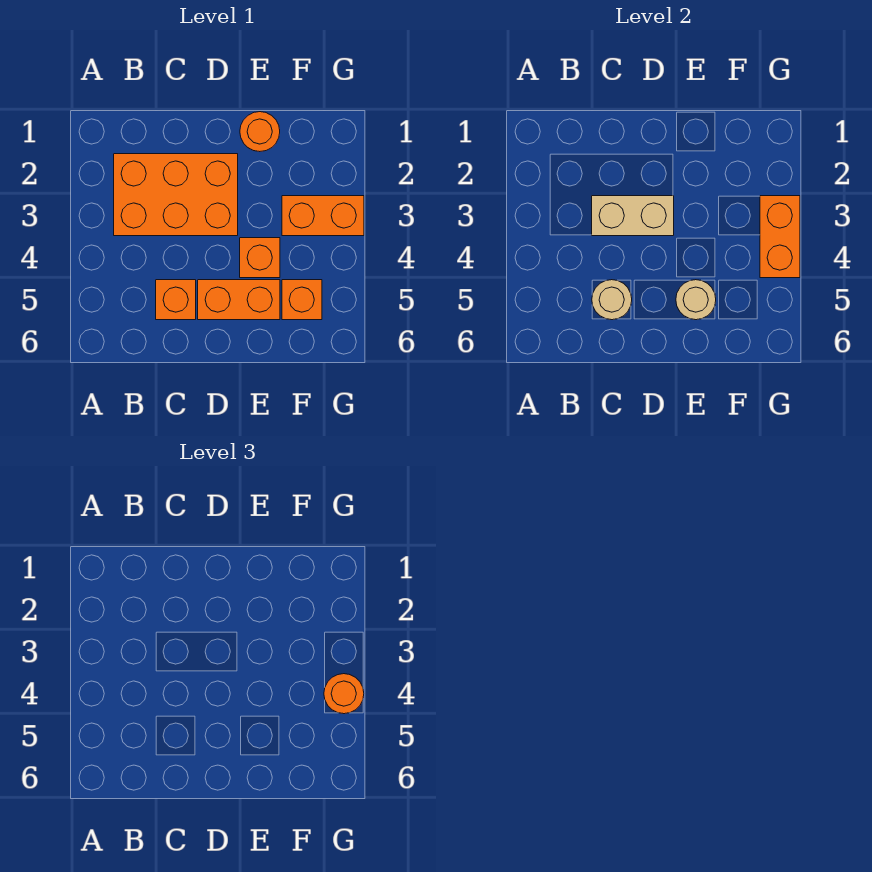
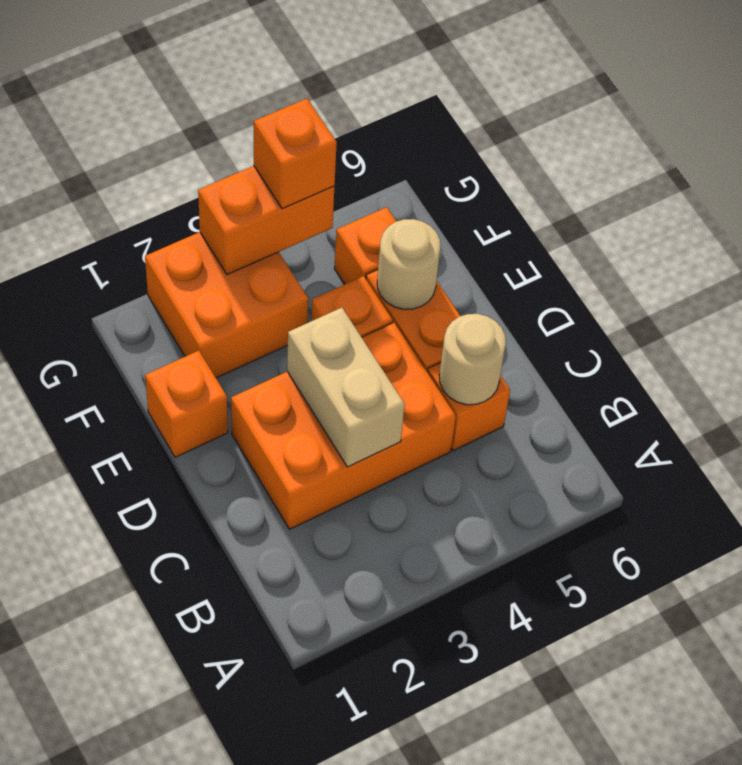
orange brick B2:D3 level 1 -> orange brick C2:D4 level 1
orange round brick E1 level 1 -> orange brick E1 level 1
orange brick F3:G3 level 1 -> orange brick F2:G3 level 1
orange round brick G4 level 3 -> orange brick G4 level 3

